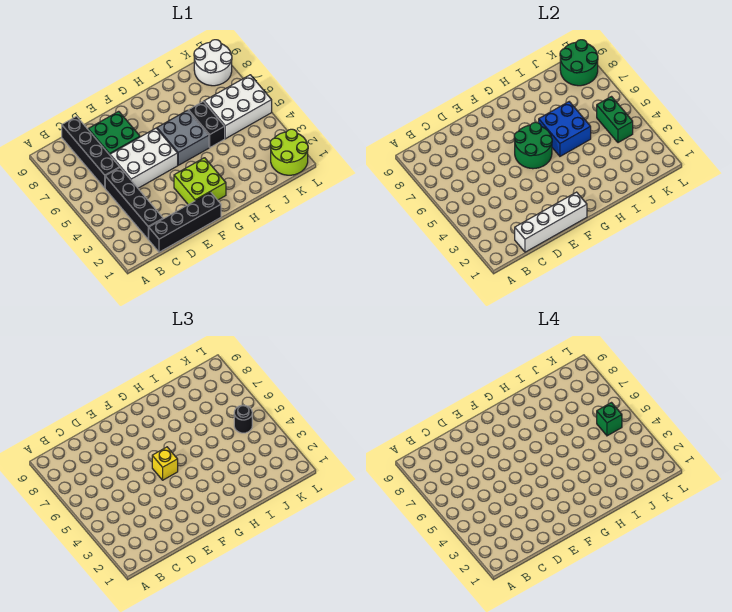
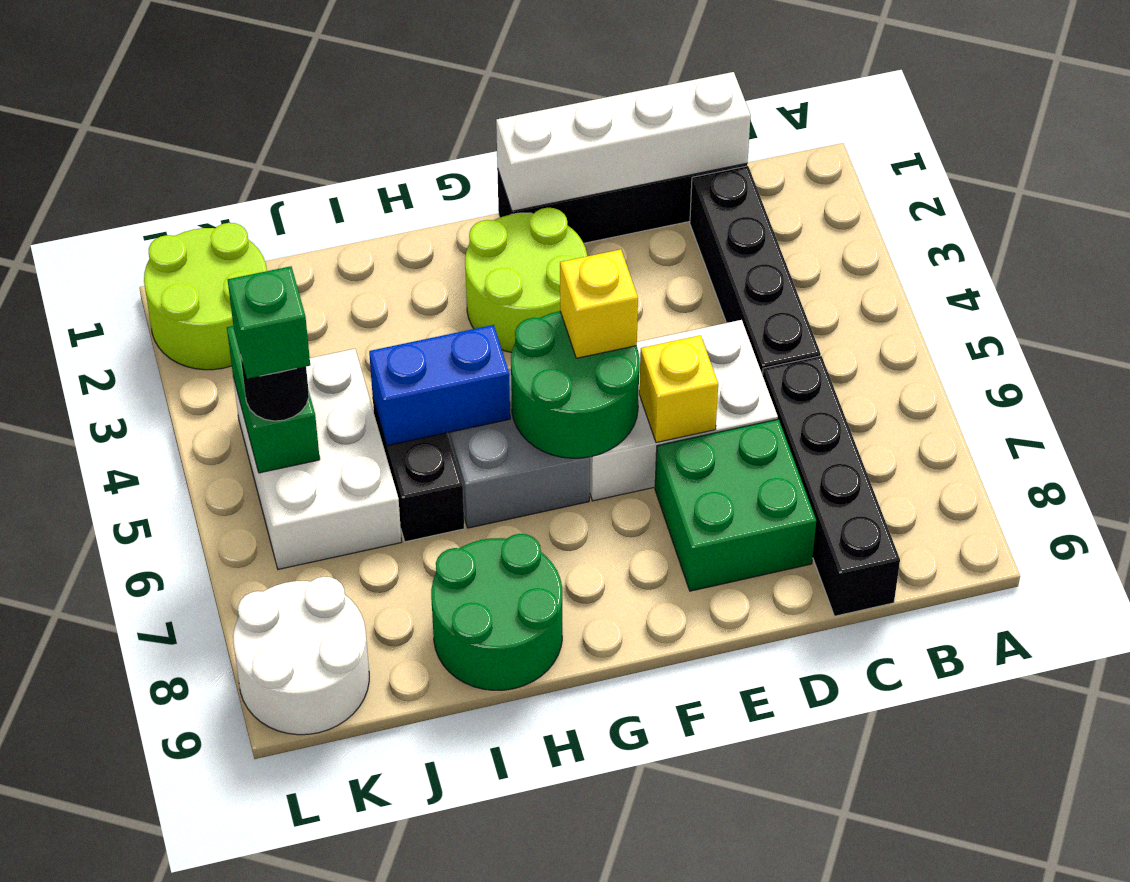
none -> yellow brick E6 level 2
lime brick F2:G3 level 1 -> lime round brick F2:G3 level 1
blue brick H5:I6 level 2 -> blue brick H5:I5 level 2
white brick J5:L6 level 1 -> white brick J4:K6 level 1
green round brick K8:L9 level 2 -> green round brick H8:I9 level 1

